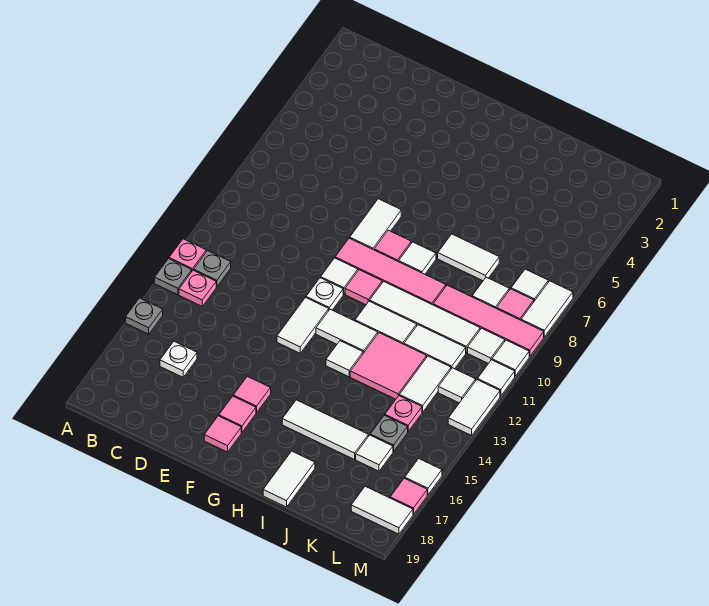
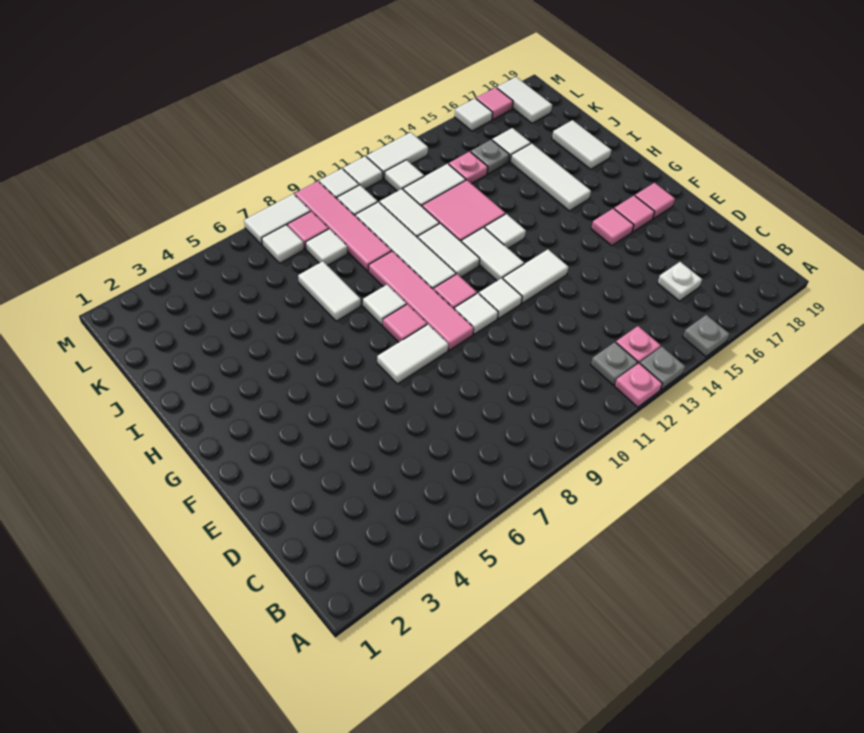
white plate F11 level 1 -> white tile F11 level 1
white tile I18:I19 level 1 -> white tile I18:J18 level 1

